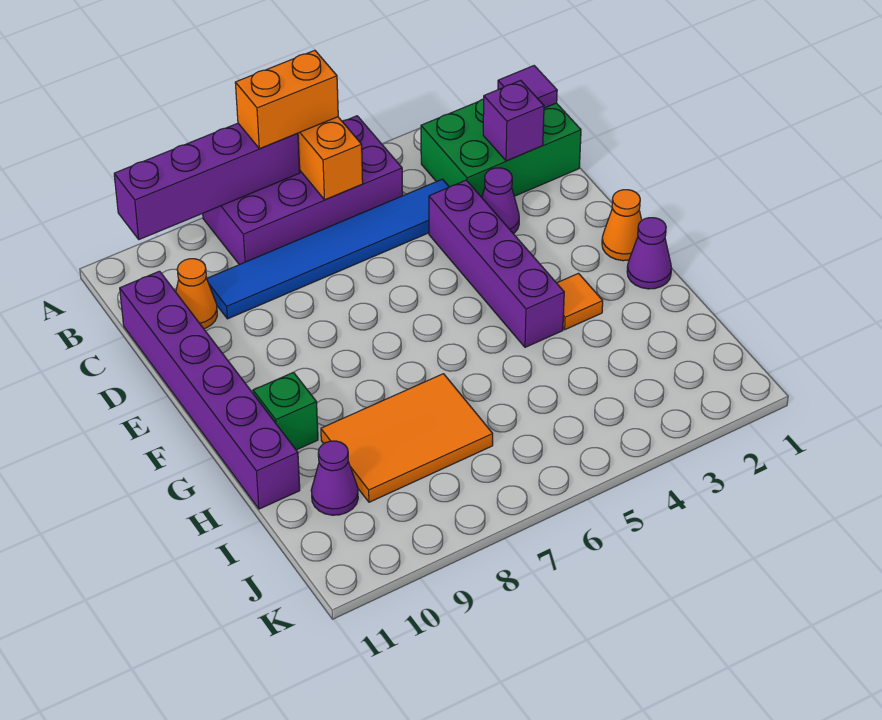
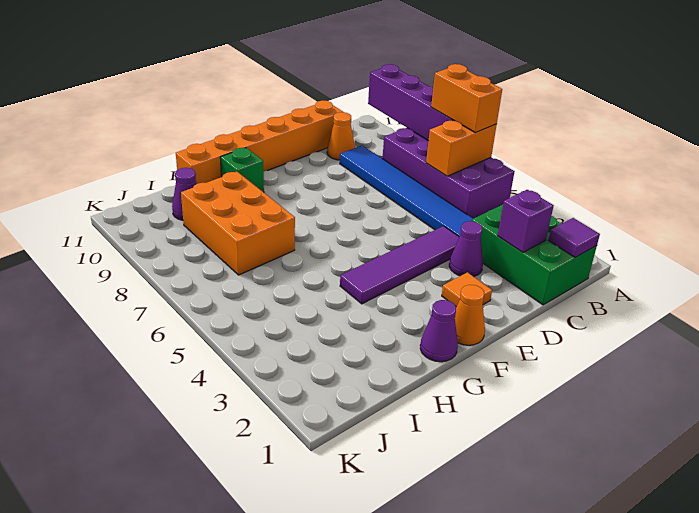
purple brick C11:H11 level 1 -> orange brick C11:H11 level 1
purple brick D4:G4 level 1 -> purple tile D4:G4 level 1
orange tile G3 level 1 -> orange tile E2 level 1
orange tile H7:I9 level 1 -> orange brick H7:I9 level 1

